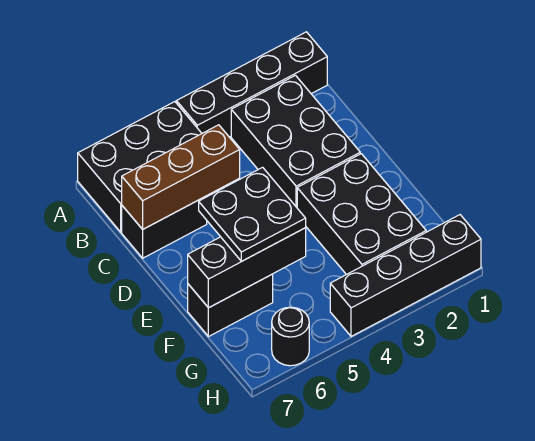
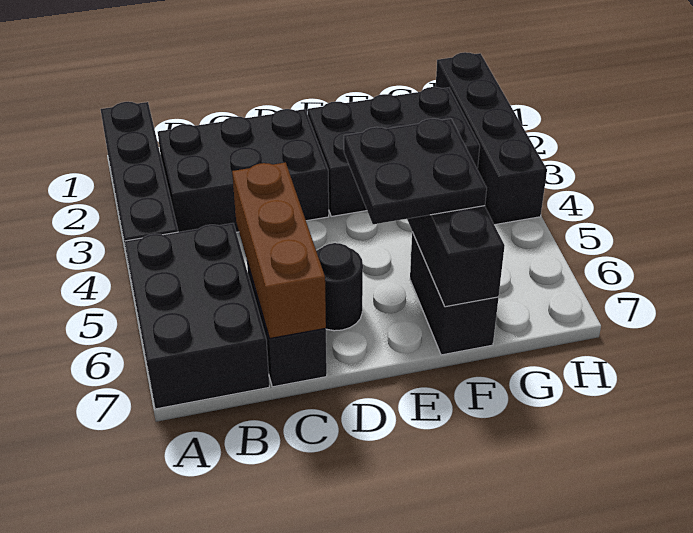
black round brick H6 level 1 -> black round brick D6 level 1

